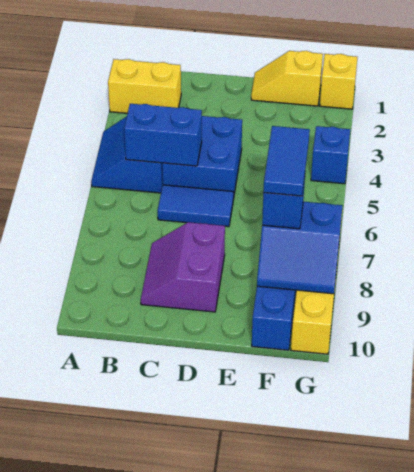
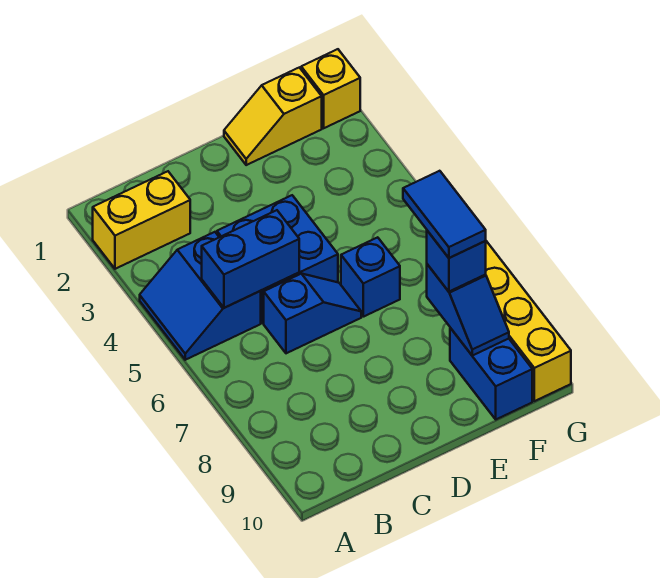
blue tile C6:D6 level 1 -> blue slope C6:D6 level 1 top C
purple slope C8:D9 level 1 top D -> none
blue slope F8:G9 level 2 top 8 -> blue slope F8:F9 level 2 top 8
blue brick G4 level 1 -> blue brick E6 level 1

